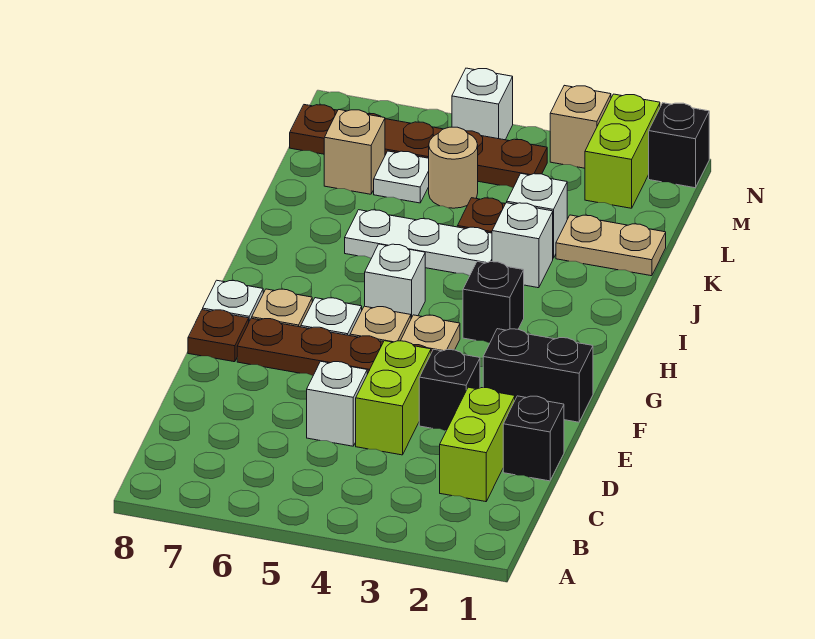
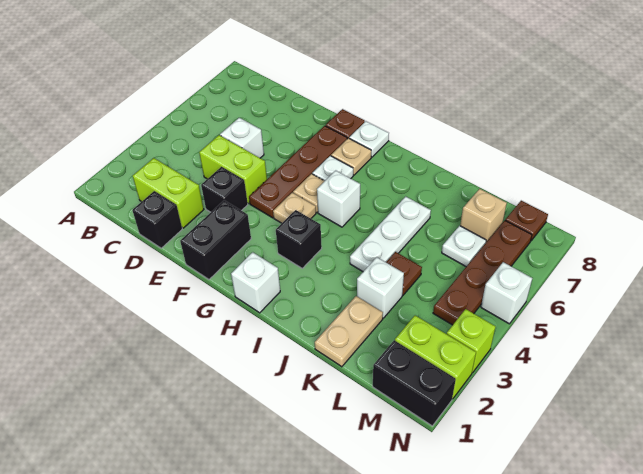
white brick J3 level 1 -> white brick H1 level 1
tan round brick L5 level 1 -> none
black brick N1 level 1 -> black brick M1:N1 level 1
tan brick N3 level 1 -> lime brick N3 level 1

